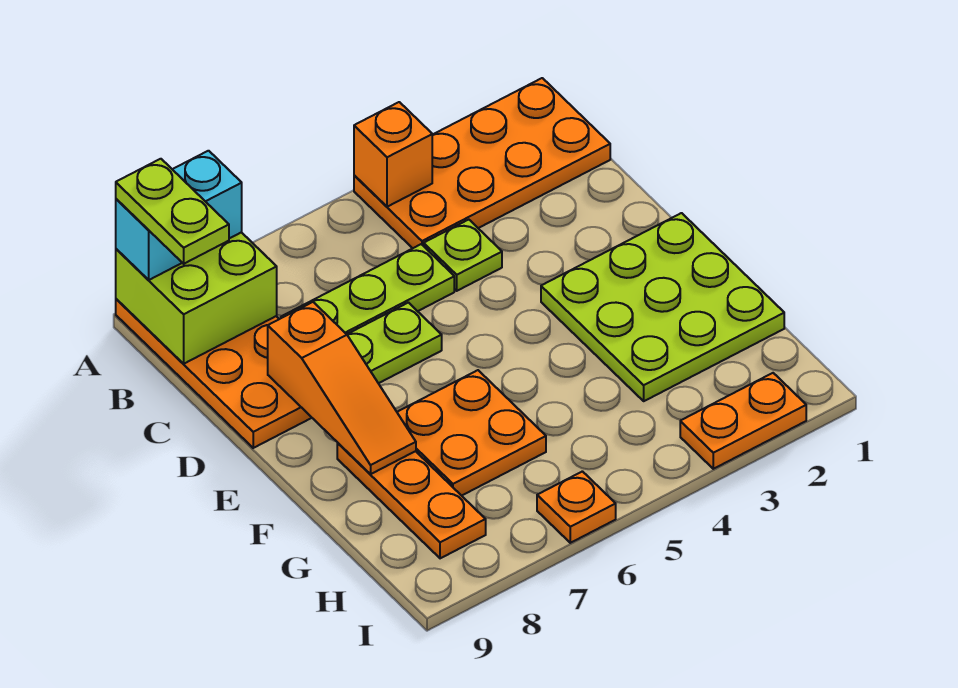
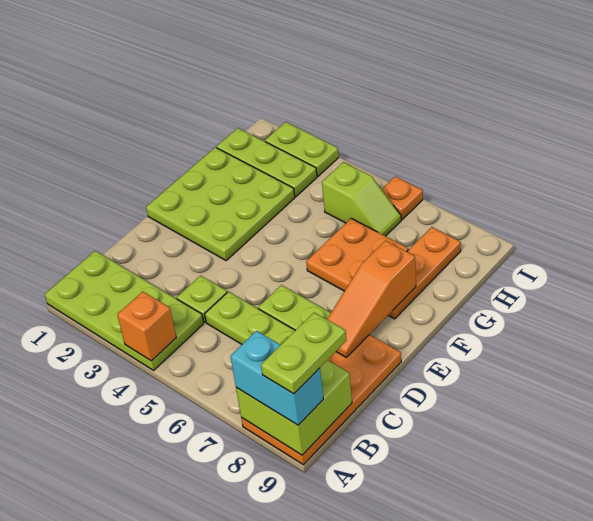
orange plate A1:B4 level 1 -> lime plate A1:B4 level 1
orange slope D8:F8 level 2 top D -> orange slope D8:F8 level 2 top F
none -> lime plate H1:H3 level 1
none -> lime slope H5:H6 level 1 top 5
orange plate I2:I3 level 1 -> lime plate I2:I3 level 1

